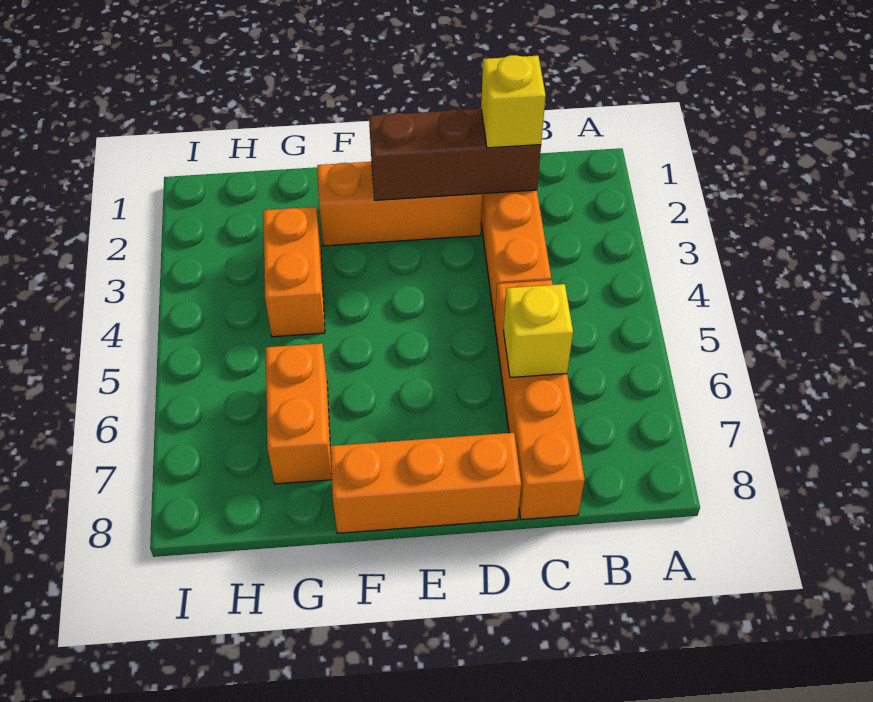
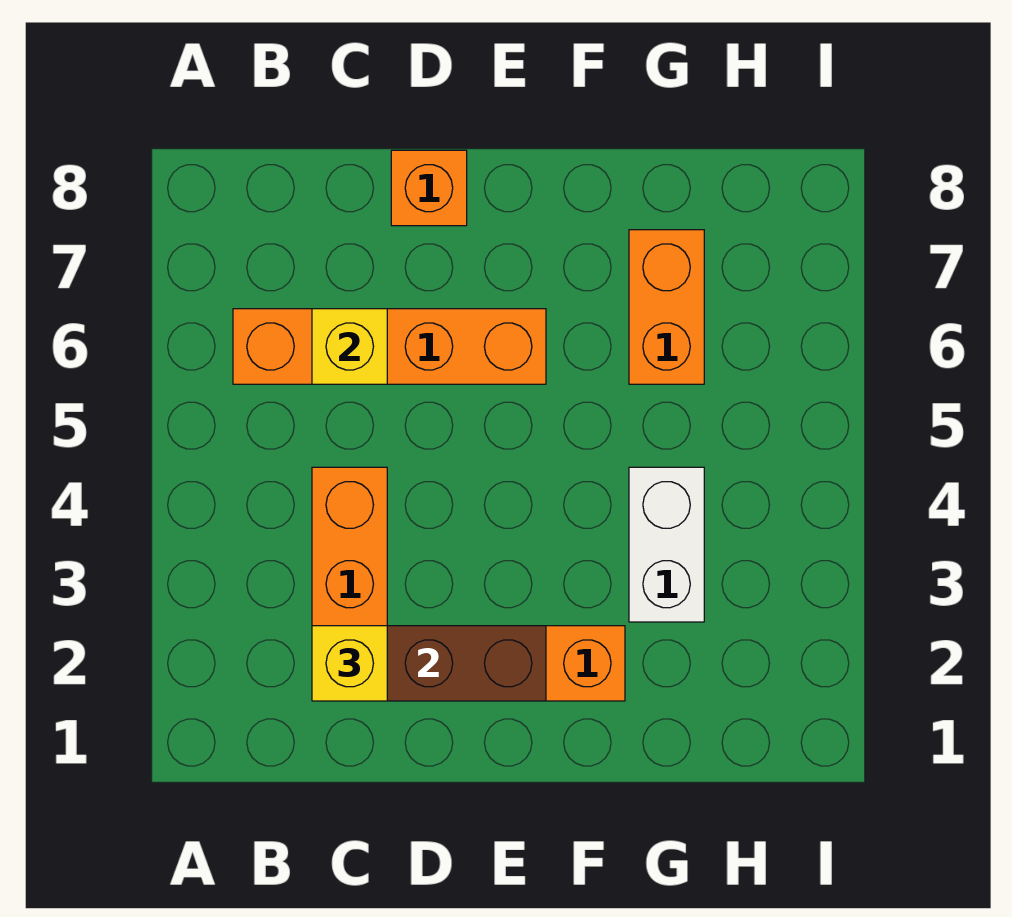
orange brick C5:C8 level 1 -> orange brick B6:E6 level 1
orange brick D8:F8 level 1 -> orange brick D8 level 1
orange brick G3:G4 level 1 -> white brick G3:G4 level 1

